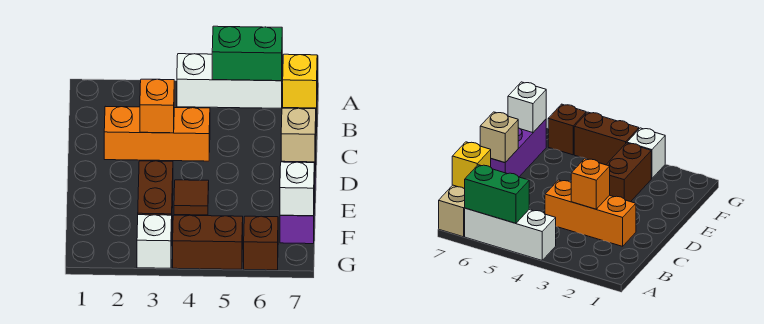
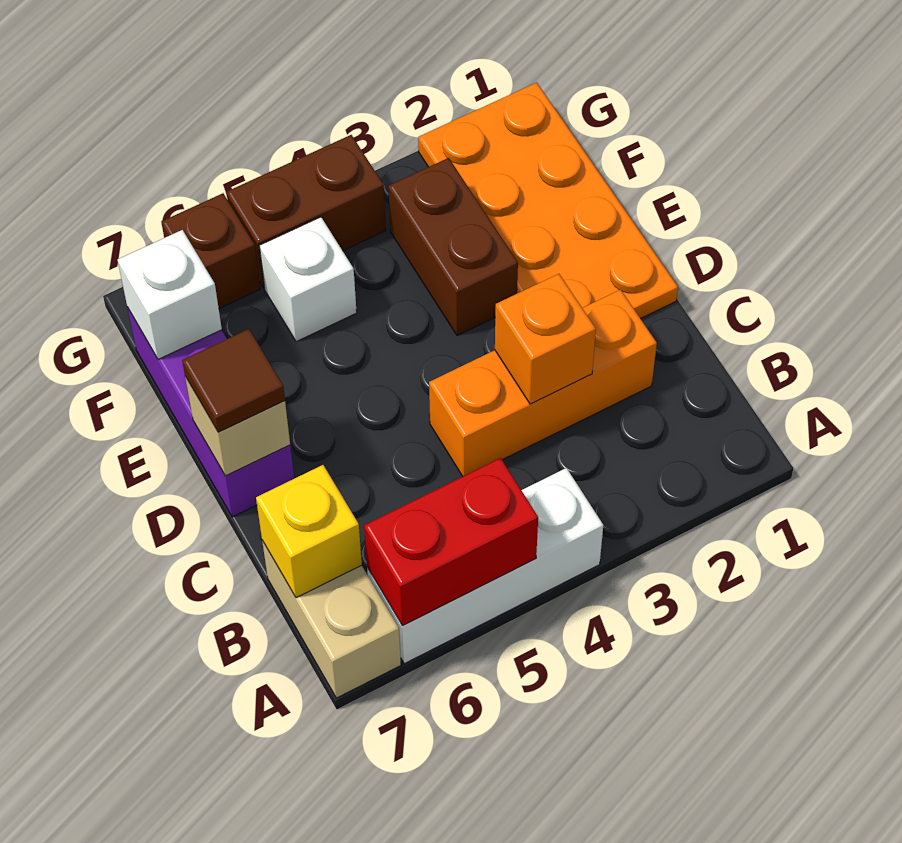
green brick A5:A6 level 2 -> red brick A5:A6 level 2
none -> orange plate D1:G2 level 1
brown tile E4 level 1 -> brown tile D7 level 3
white brick G3 level 1 -> white brick F5 level 1

